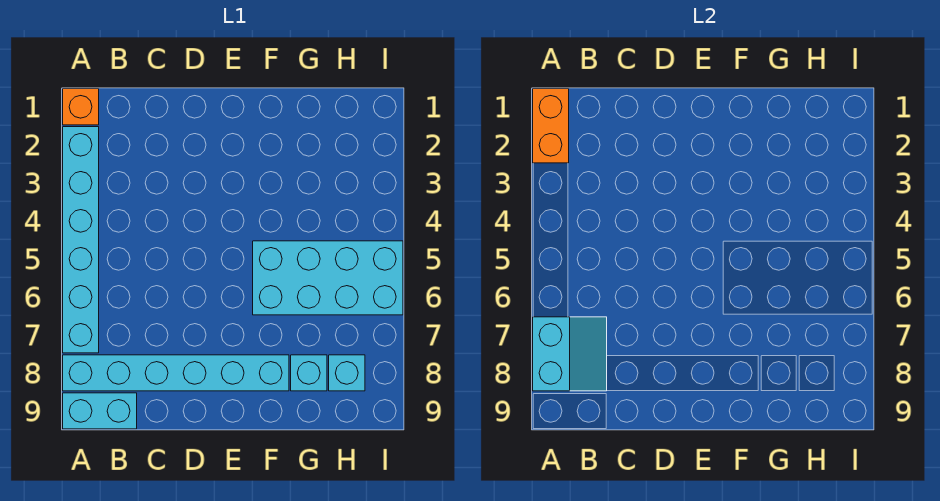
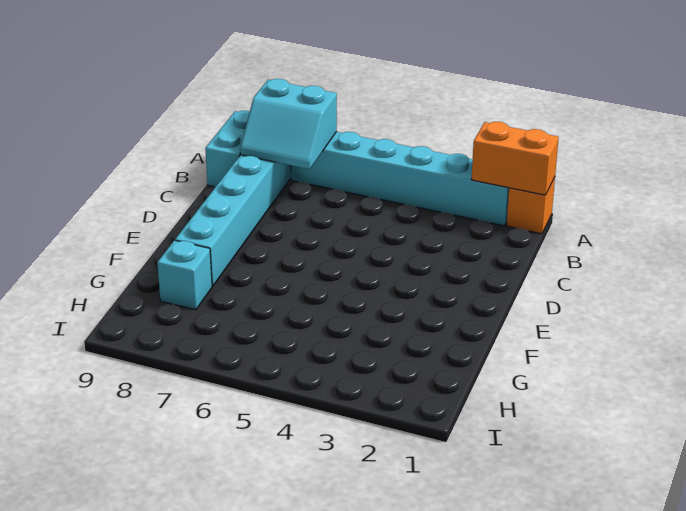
cyan brick F5:I6 level 1 -> none
cyan brick H8 level 1 -> none

